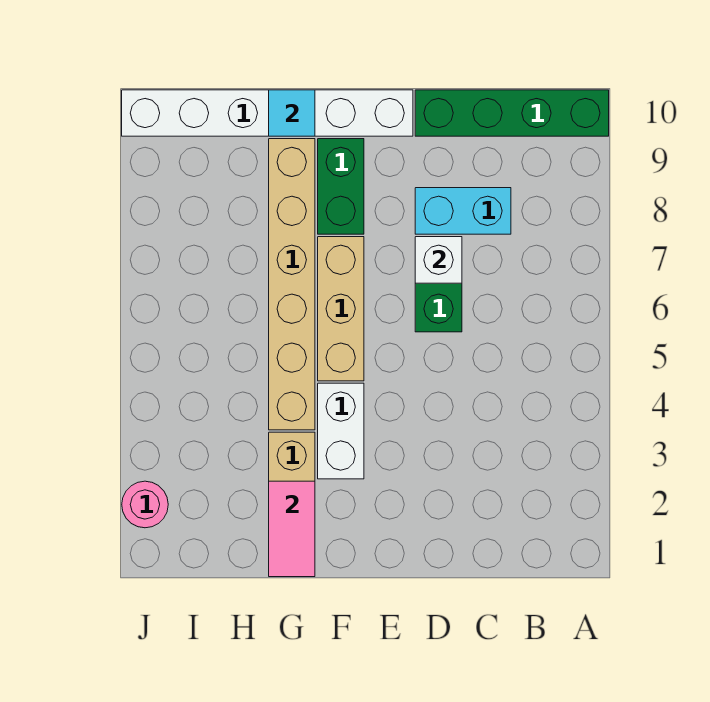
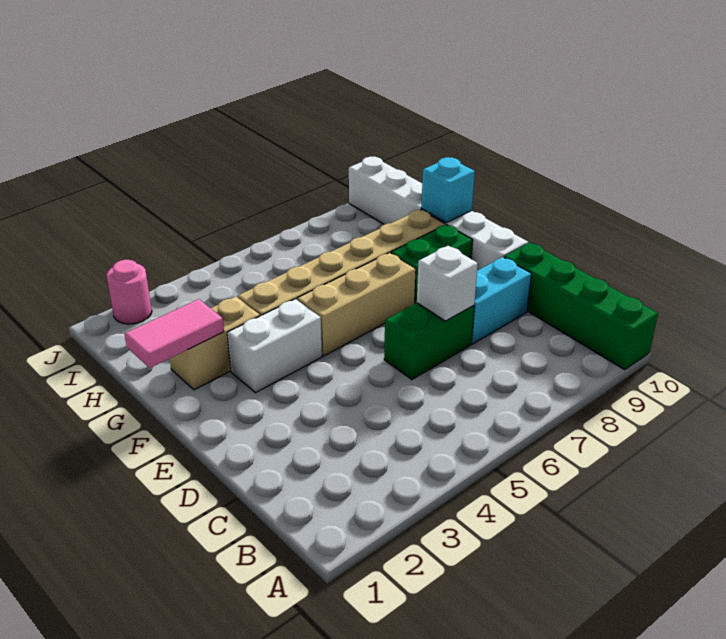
cyan brick C8:D8 level 1 -> cyan brick D8:D9 level 1
cyan tile G10 level 2 -> cyan brick G10 level 2

